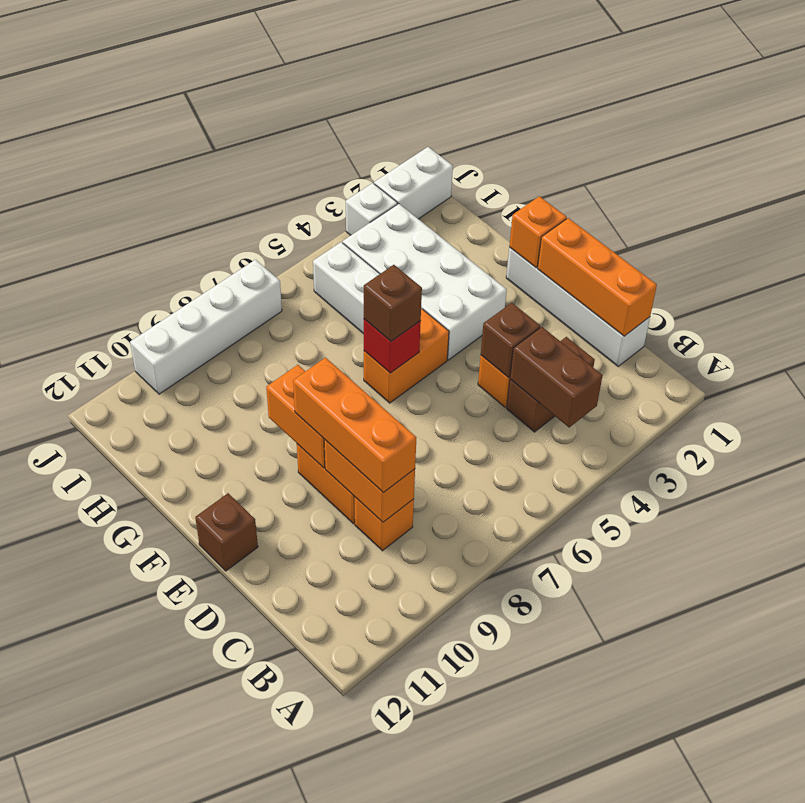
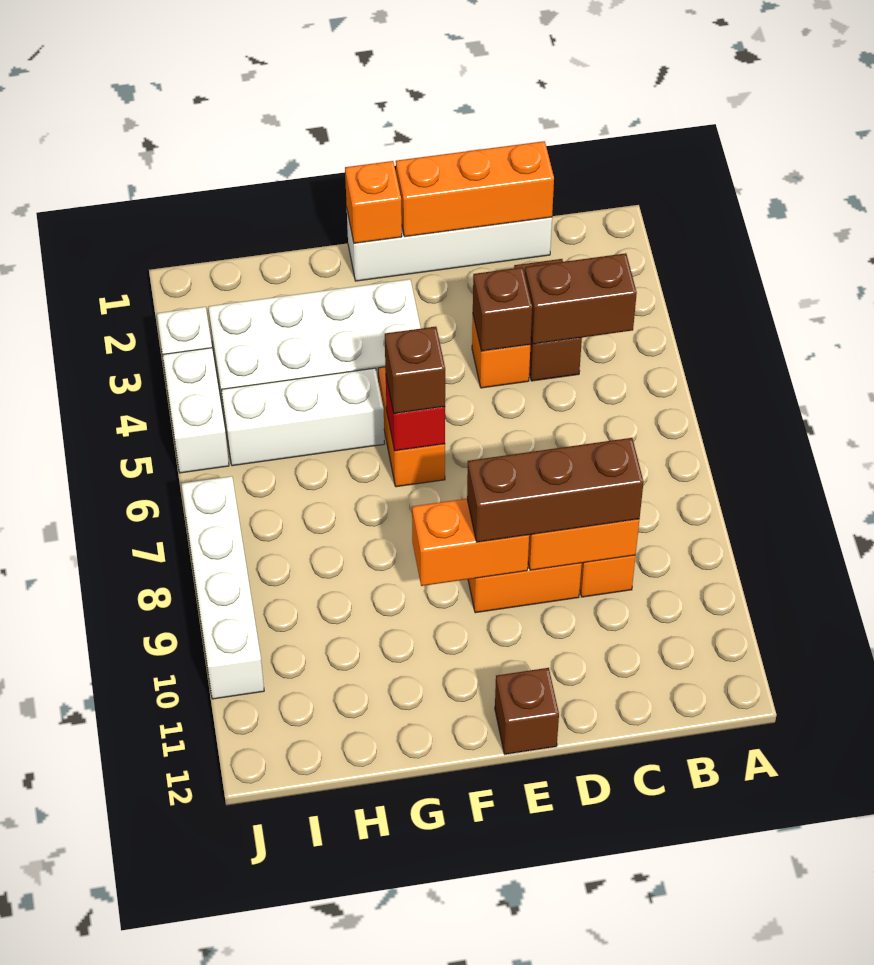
orange brick C9:E9 level 3 -> brown brick C9:E9 level 3
white brick J1:J2 level 1 -> white brick J4:J5 level 1

